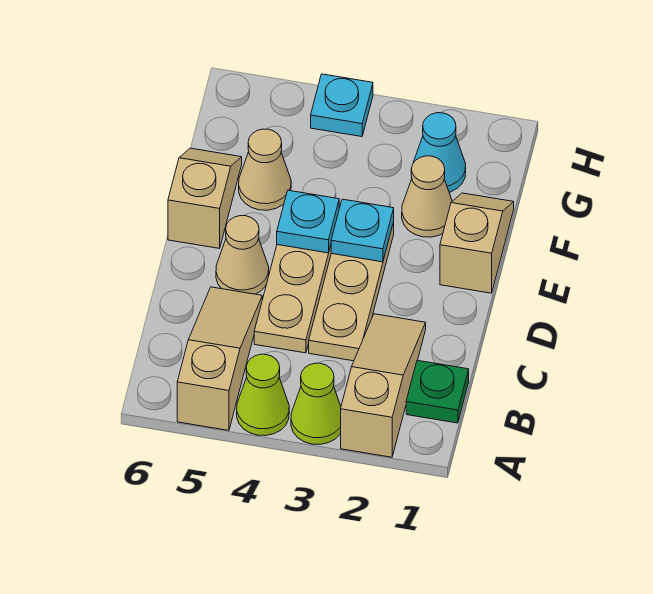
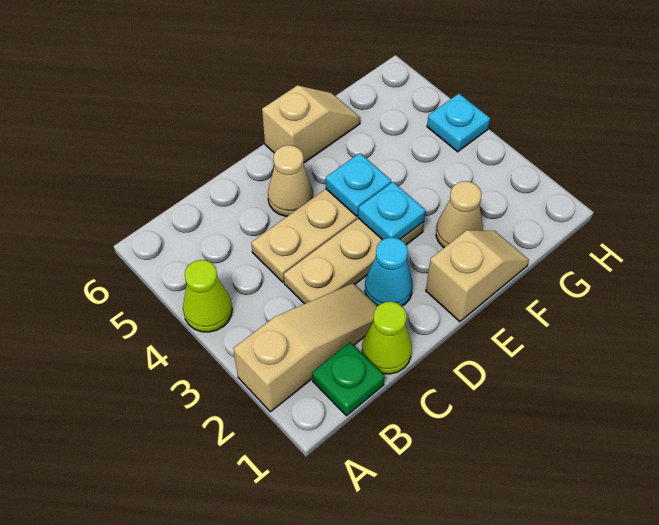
lime cone A3 level 1 -> lime cone C1 level 1
tan slope A5:C5 level 1 top A -> none
tan cone F5 level 1 -> none
cyan cone G2 level 1 -> cyan cone D2 level 1

